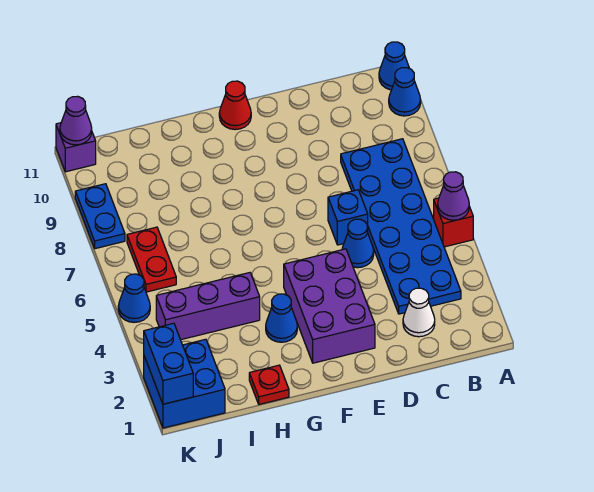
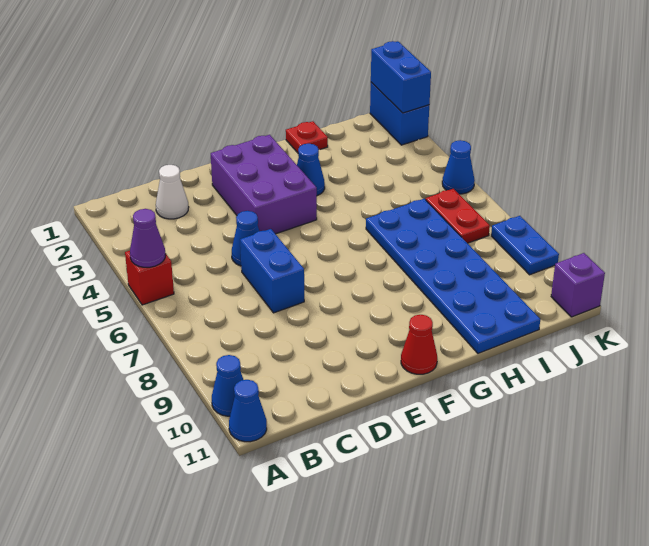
blue plate B3:C8 level 1 -> blue plate H6:I11 level 1
blue brick D6 level 1 -> blue brick D6:D7 level 1
purple brick H4:J4 level 1 -> none
blue brick J1:K2 level 1 -> blue brick K1:K2 level 1
purple cone K11 level 2 -> none

